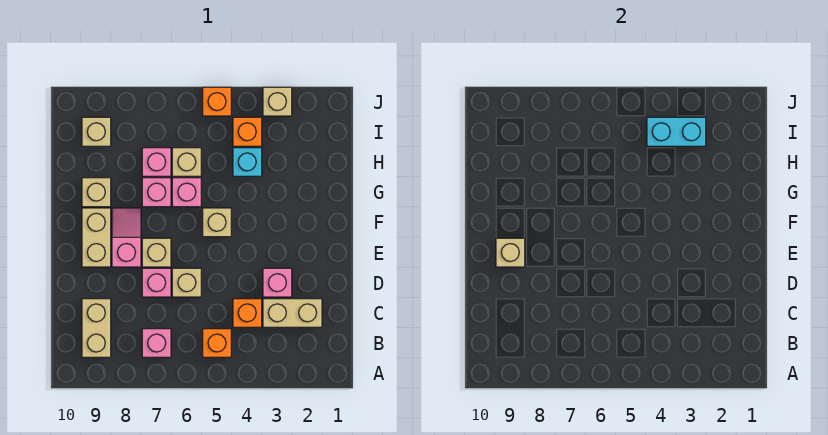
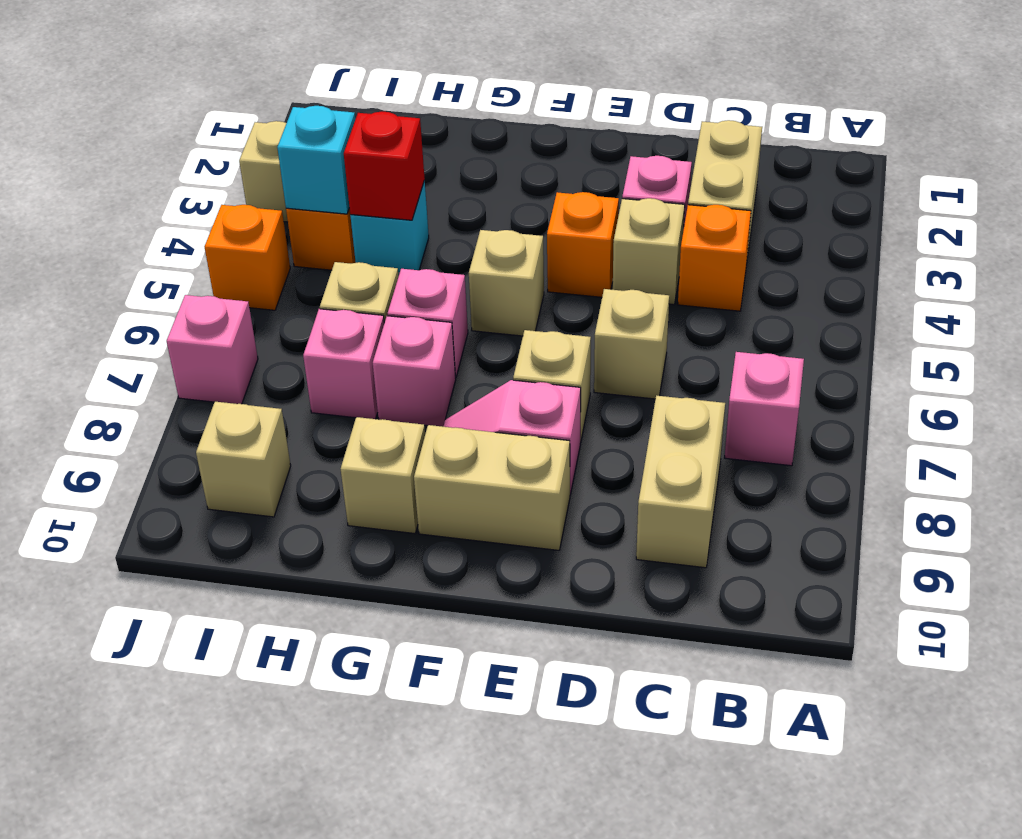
orange brick B5 level 1 -> orange brick E4 level 1
tan brick B9:C9 level 1 -> tan brick C8:C9 level 1
pink brick D7 level 1 -> pink brick J7 level 1
tan brick E9 level 2 -> tan brick D4 level 1
none -> red brick H4 level 2
cyan brick I3:I4 level 2 -> cyan brick I4 level 2

